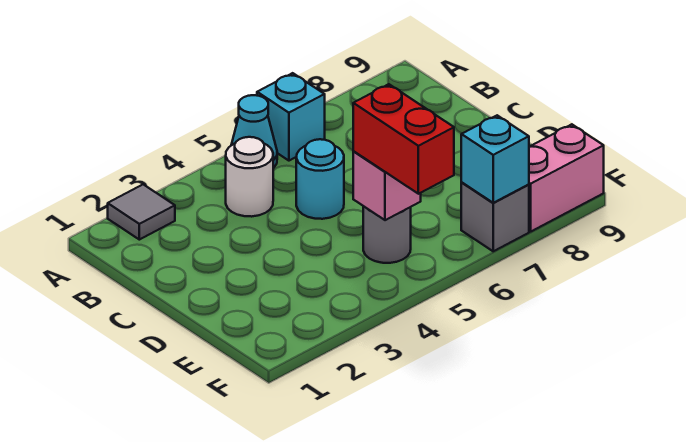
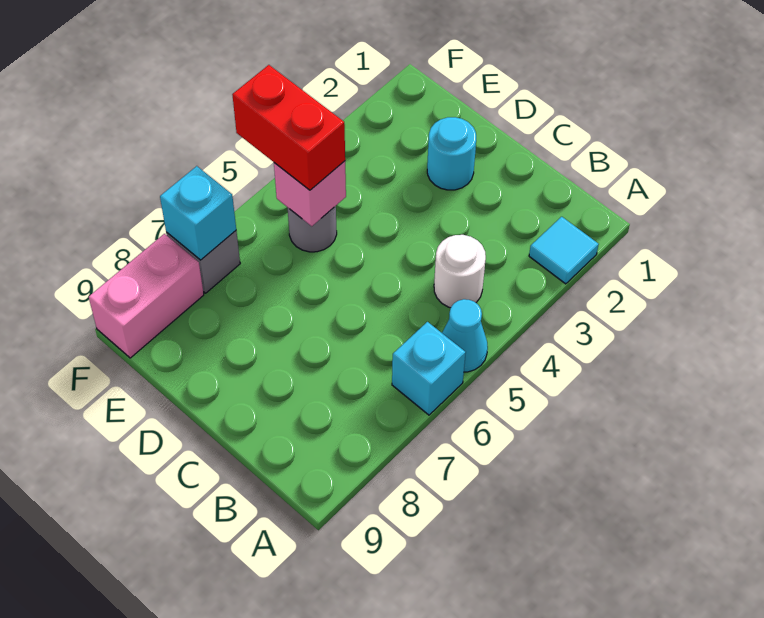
grey tile A2 level 1 -> cyan tile A2 level 1
cyan round brick C5 level 1 -> cyan round brick D2 level 1

